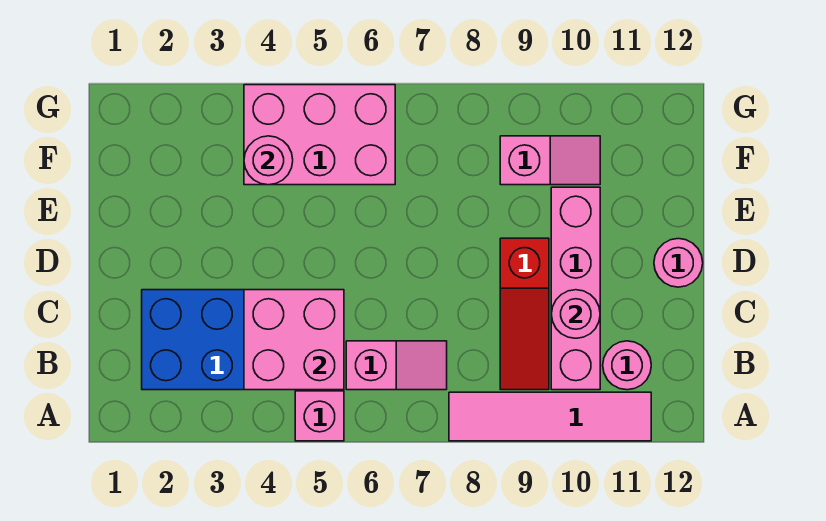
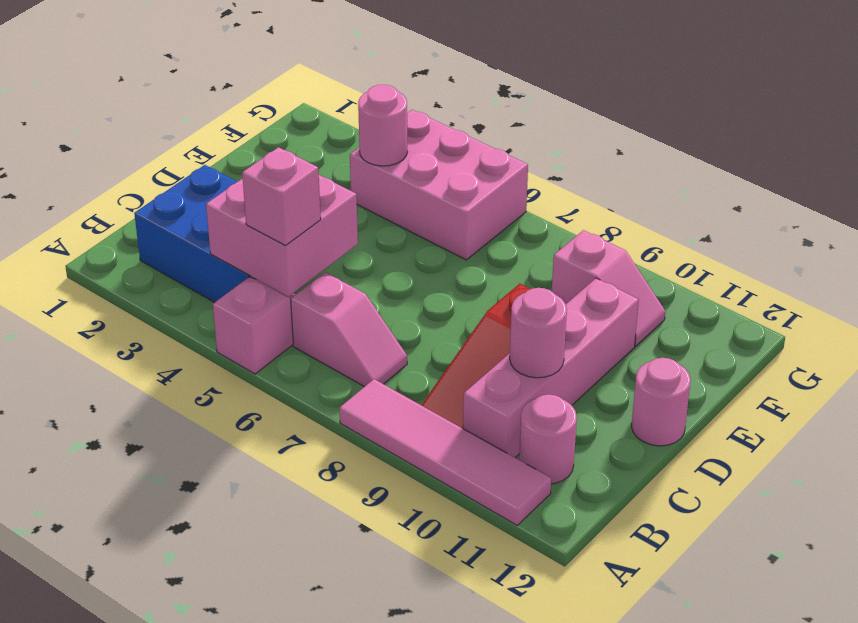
none -> pink brick B5 level 3

